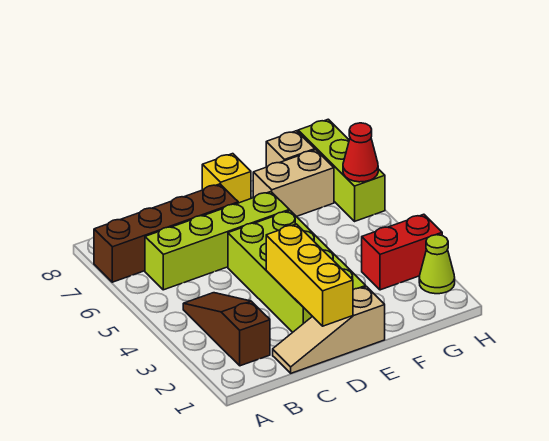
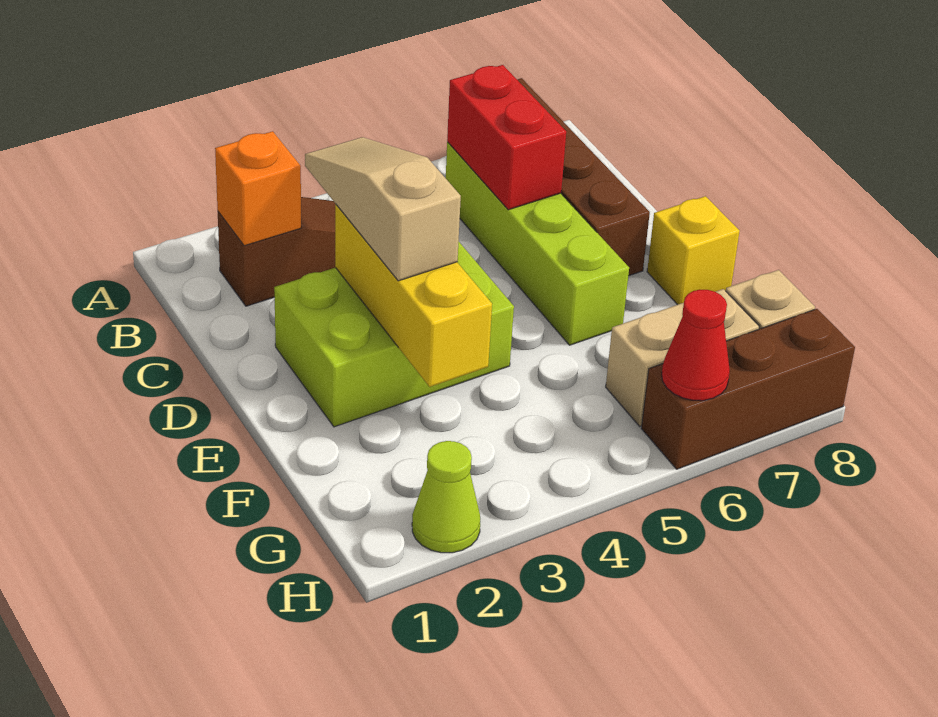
none -> orange brick B2 level 2
tan slope C1:E1 level 1 top E -> tan slope C3:E3 level 3 top E
yellow brick D1:D3 level 2 -> yellow brick D3:F3 level 2
lime brick D2:E5 level 1 -> lime brick D2:E4 level 1
tan brick F7:G7 level 1 -> tan brick G6:G7 level 1
red brick G3:H3 level 1 -> red brick B6:C6 level 2
lime brick H6:H8 level 1 -> brown brick H6:H8 level 1

